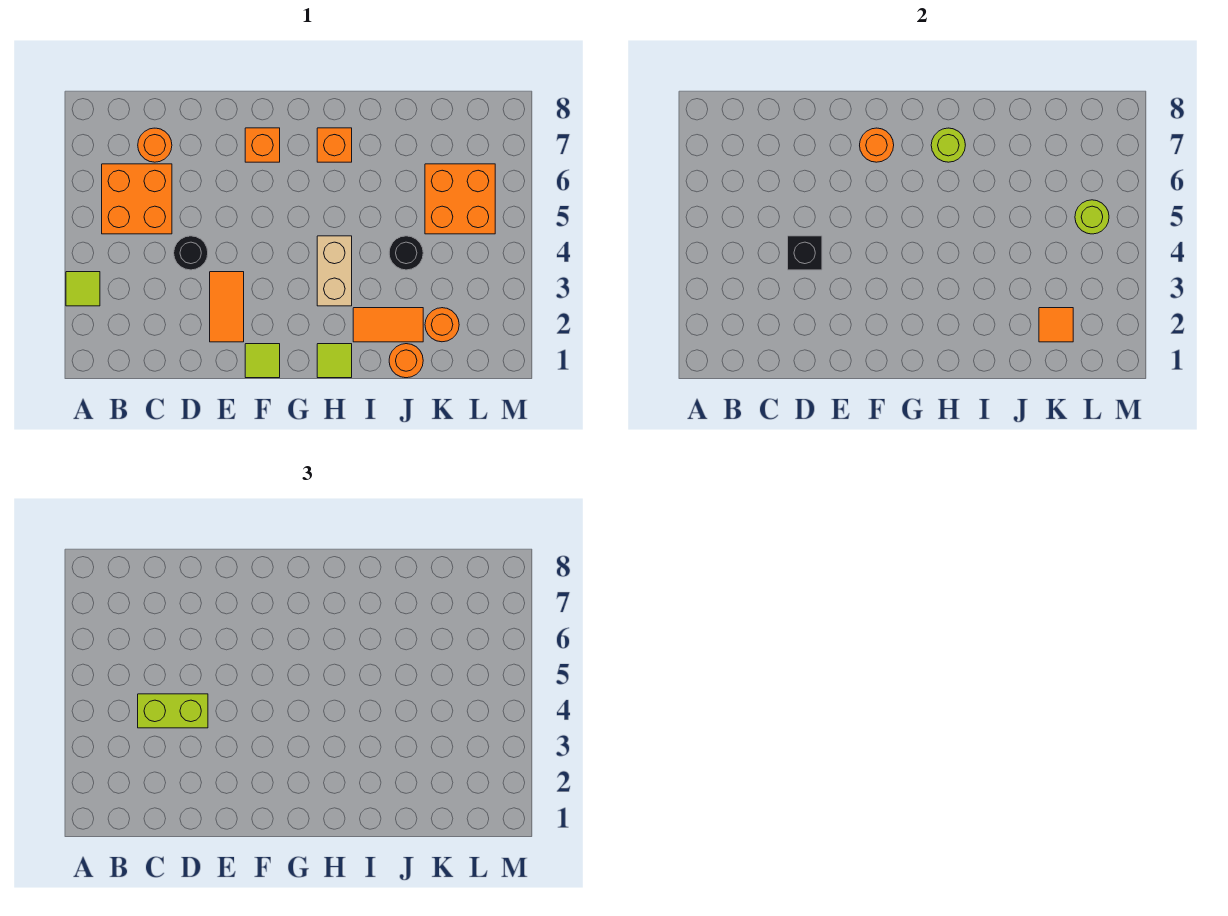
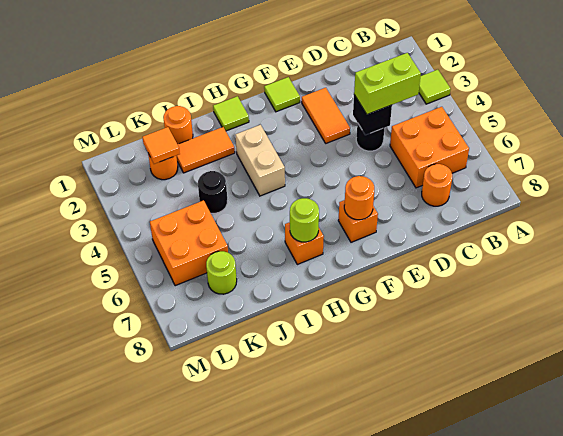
lime round brick L5 level 2 -> lime round brick K7 level 1

